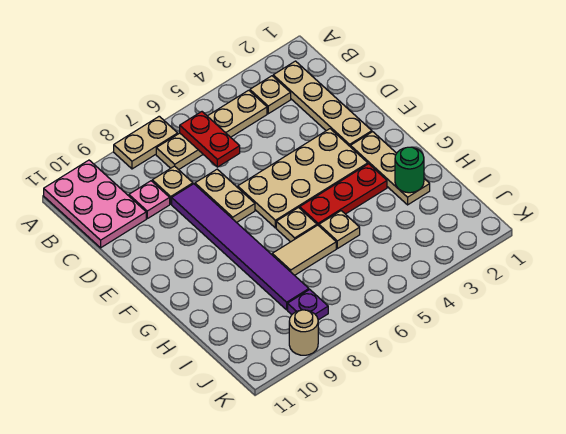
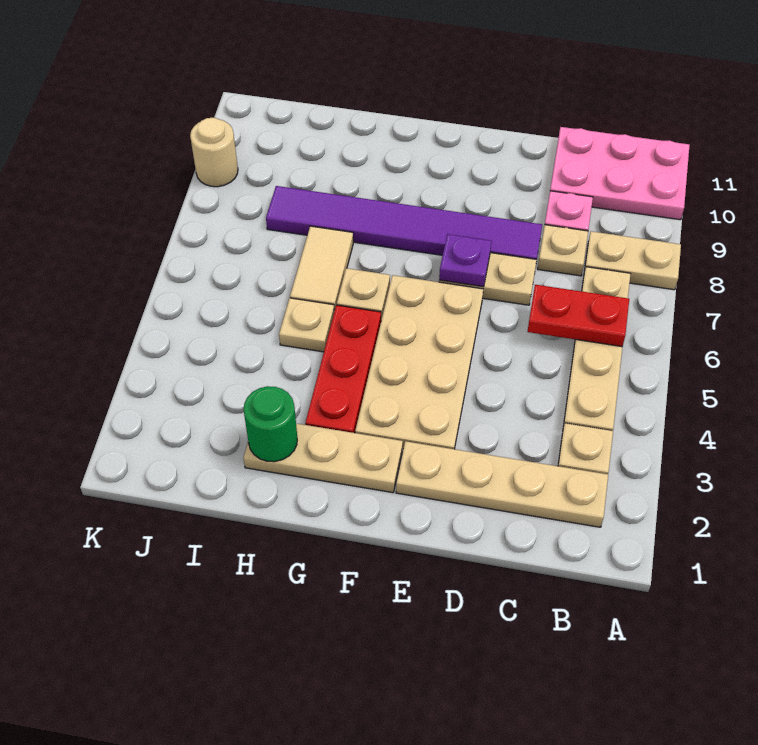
tan plate A7:A8 level 1 -> tan plate A8:B8 level 1
purple plate J8 level 1 -> purple plate E7 level 2

